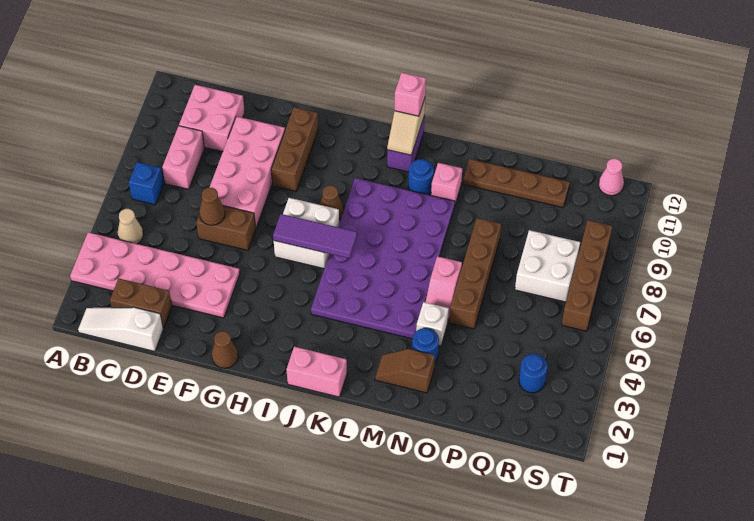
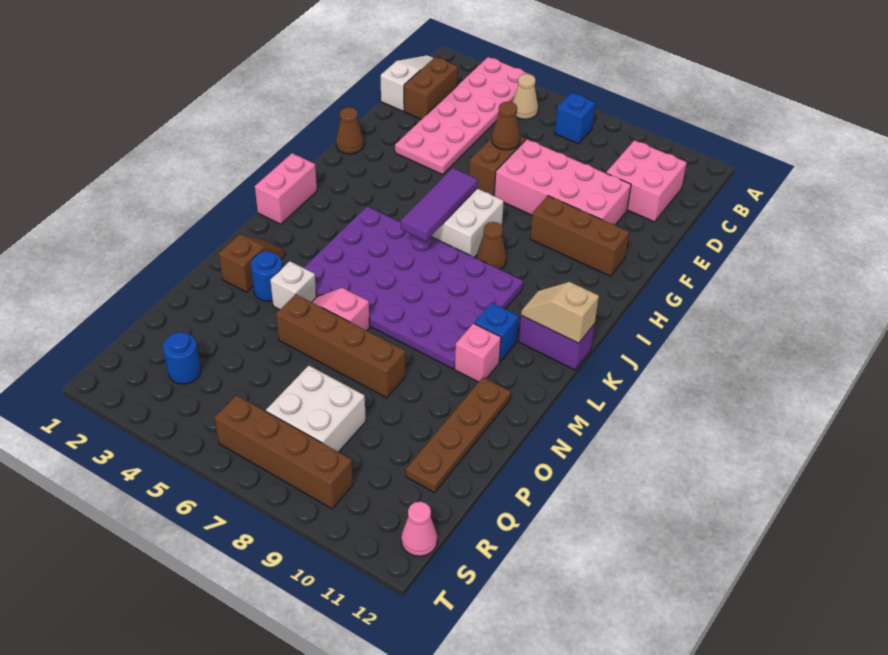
pink brick C8:C9 level 1 -> none
pink brick K12 level 3 -> none
blue round brick L10 level 1 -> blue brick L10 level 1

